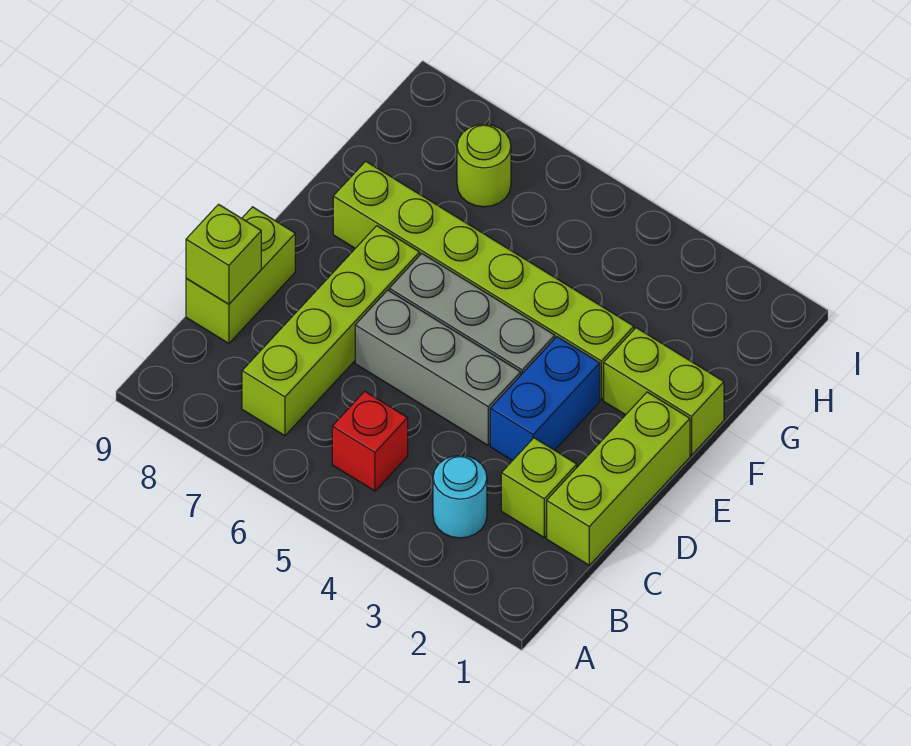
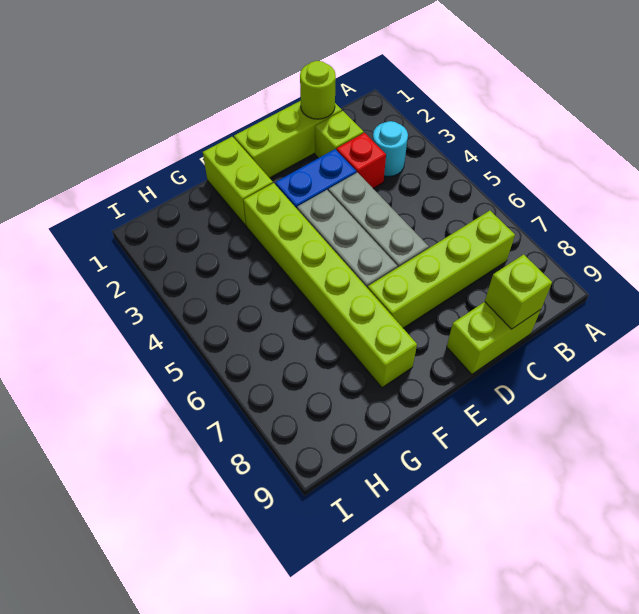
red brick B5 level 1 -> red brick C3 level 1
lime round brick H7 level 1 -> lime round brick C1 level 2

